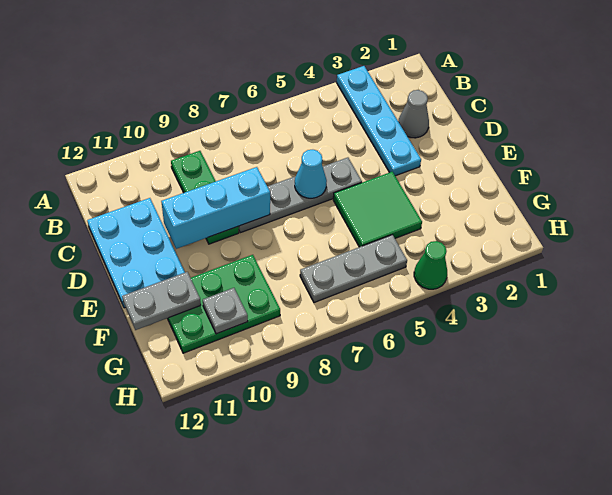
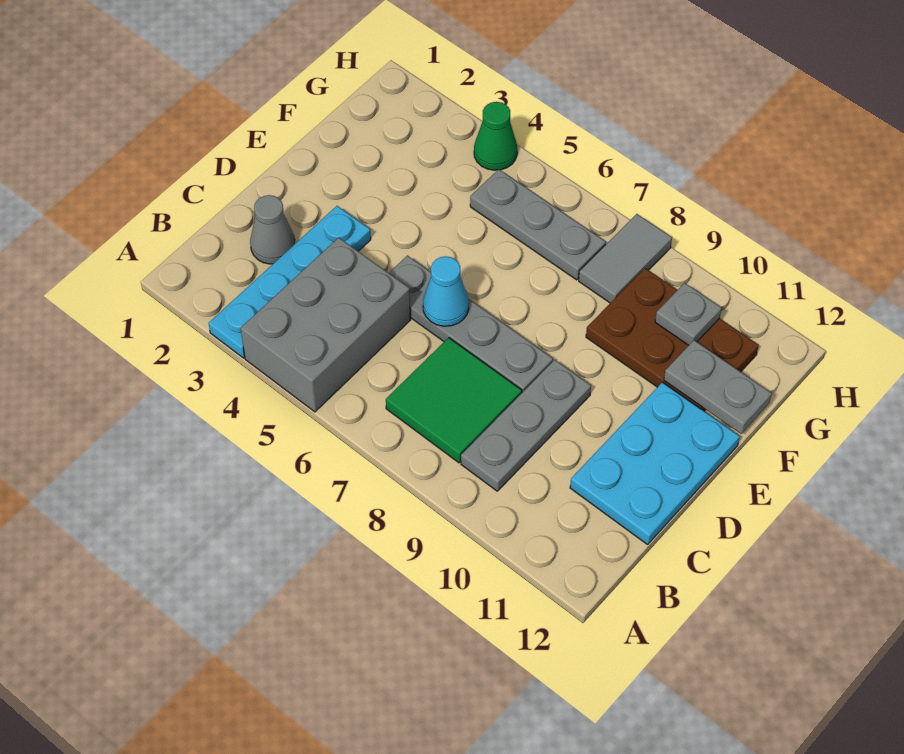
none -> grey brick A4:C5 level 1
green plate B9:D9 level 1 -> grey plate B9:D9 level 1
cyan brick D8:D10 level 2 -> none
green tile E4:F5 level 1 -> green tile B7:C8 level 1
green plate F9:G11 level 1 -> brown plate F9:G11 level 1
none -> grey tile G8:H8 level 1

